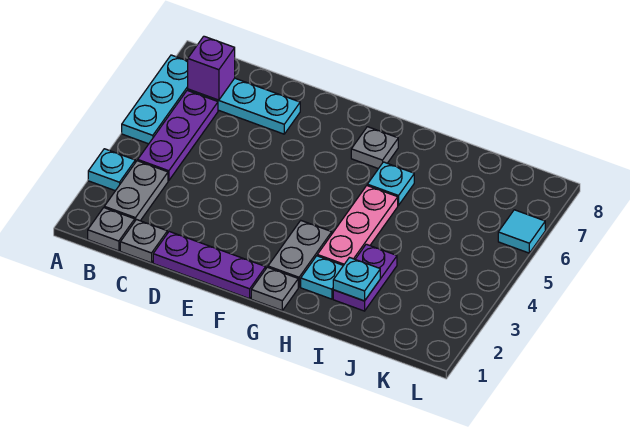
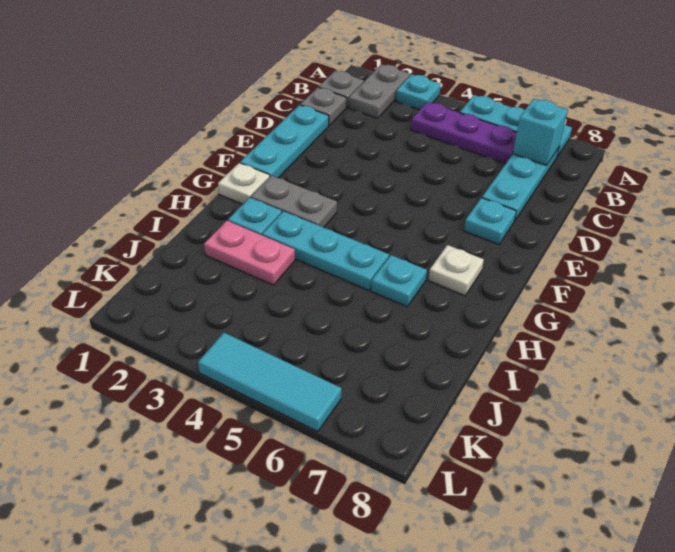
grey plate B2:B3 level 1 -> grey plate A2:B2 level 1
purple brick B7 level 2 -> cyan brick B7 level 2
purple plate D1:F1 level 1 -> cyan plate D1:F1 level 1
grey plate G1 level 1 -> white plate G1 level 1
grey plate G7 level 1 -> white plate G7 level 1
pink plate H3:H5 level 1 -> cyan plate H3:H5 level 1
purple plate I2:I3 level 1 -> pink plate I2:I3 level 1
cyan plate I2 level 2 -> cyan plate E7 level 1
cyan tile L6 level 1 -> cyan tile L4:L6 level 1

